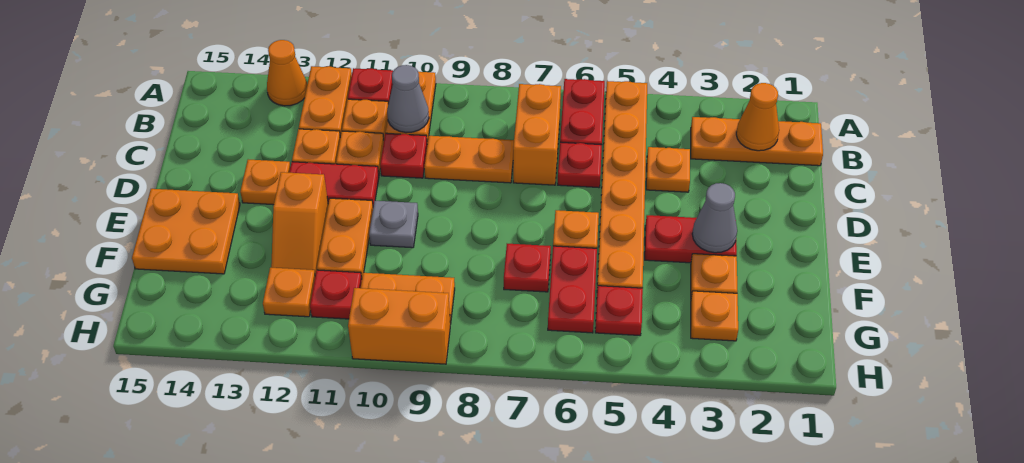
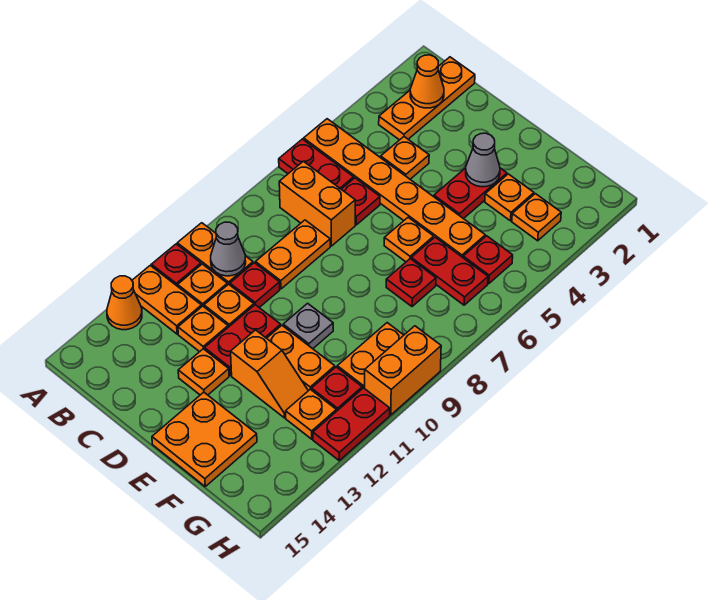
none -> red plate H11:H12 level 1

